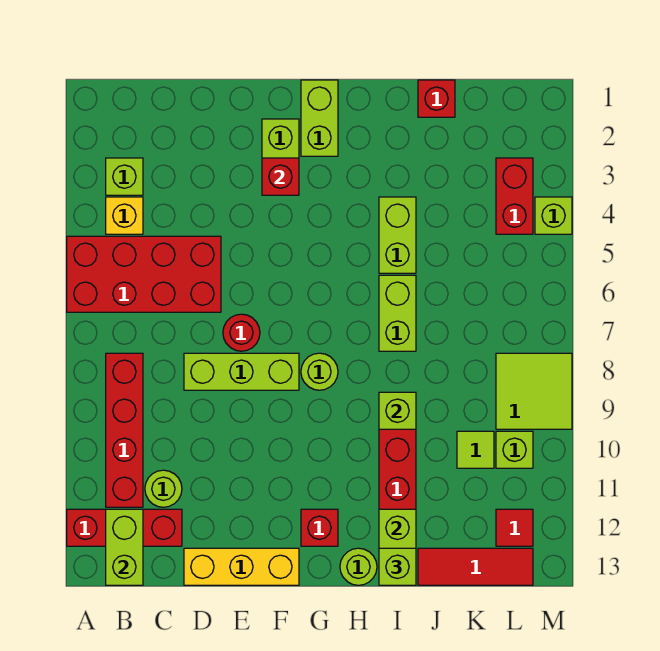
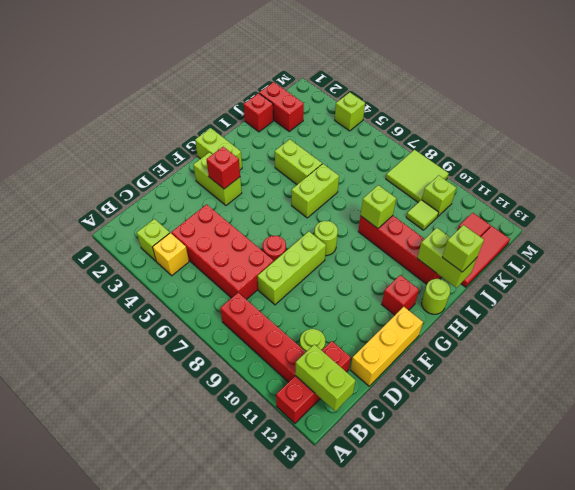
red brick A5:D6 level 1 -> red brick C4:D7 level 1
lime brick I6:I7 level 1 -> lime brick H6:I6 level 1
red brick L3:L4 level 1 -> red brick K1:K2 level 1

